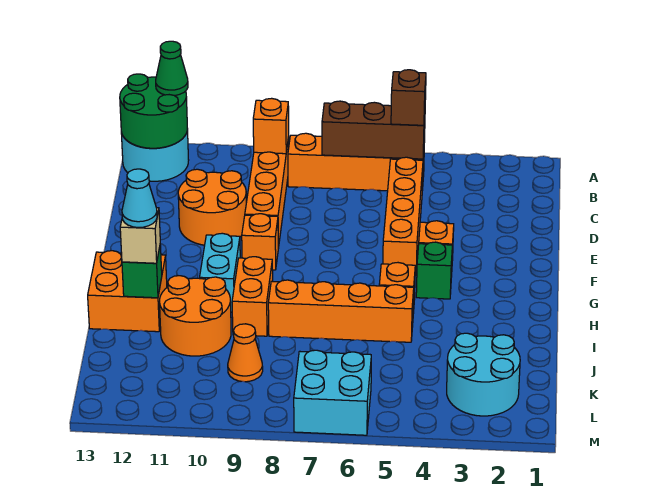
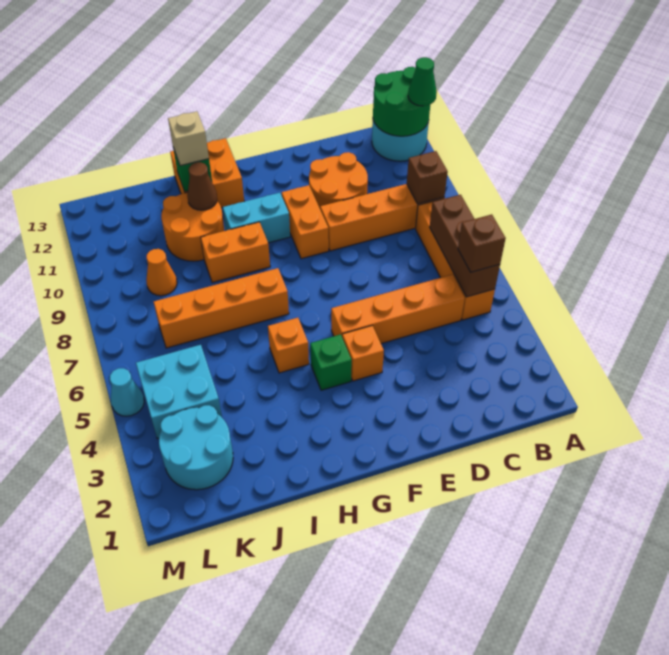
orange brick B9 level 2 -> brown brick B9 level 2
orange brick F9 level 1 -> orange brick F9:F10 level 1
orange brick I5:I8 level 1 -> orange brick H7:K7 level 1
none -> brown cone I11 level 2
cyan cone I12 level 4 -> cyan cone M5 level 1
cyan brick L6:M7 level 1 -> cyan brick K4:L5 level 1

